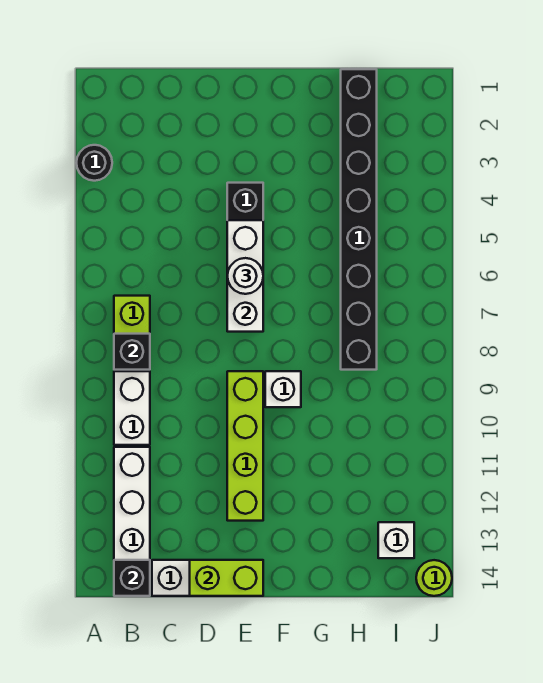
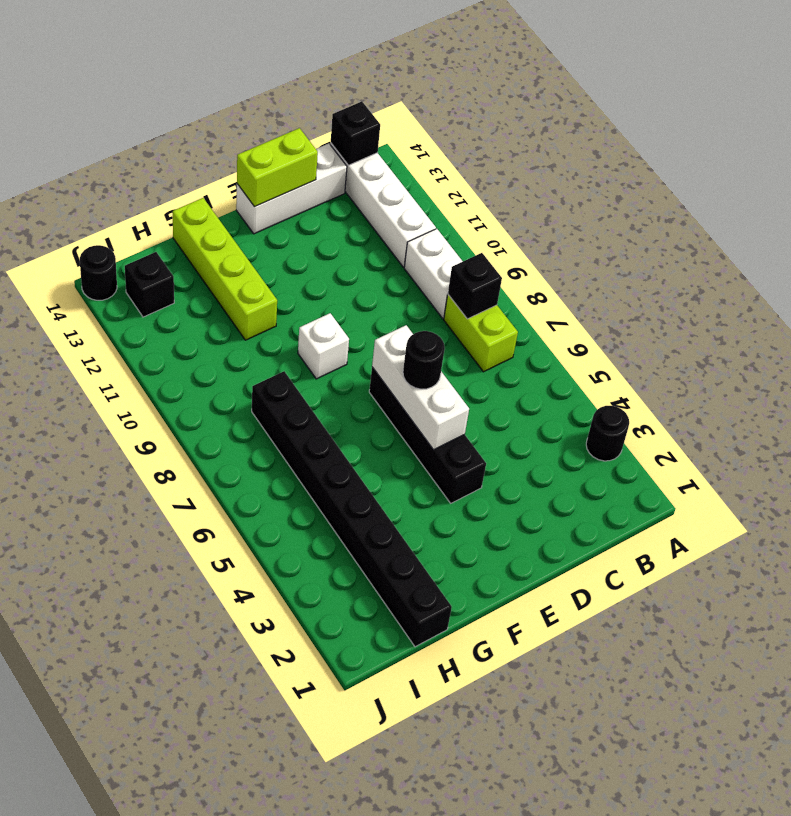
white round brick E6 level 3 -> black round brick E6 level 3
lime brick E9:E12 level 1 -> lime brick G11:G14 level 1
white brick I13 level 1 -> black brick I13 level 1
lime round brick J14 level 1 -> black round brick J14 level 1

